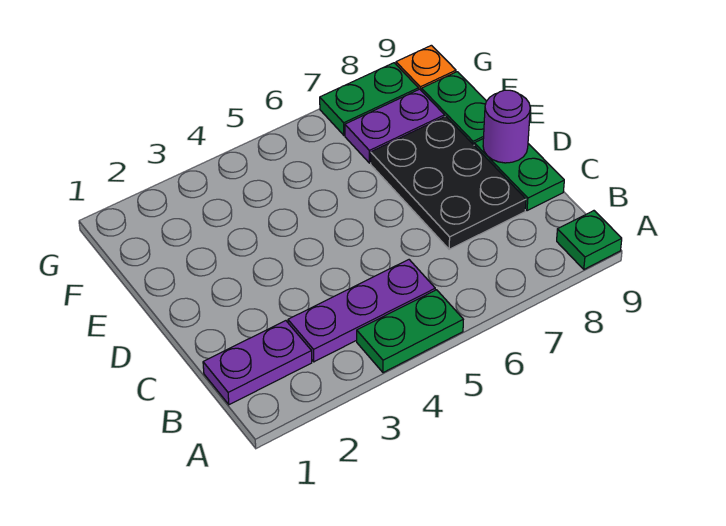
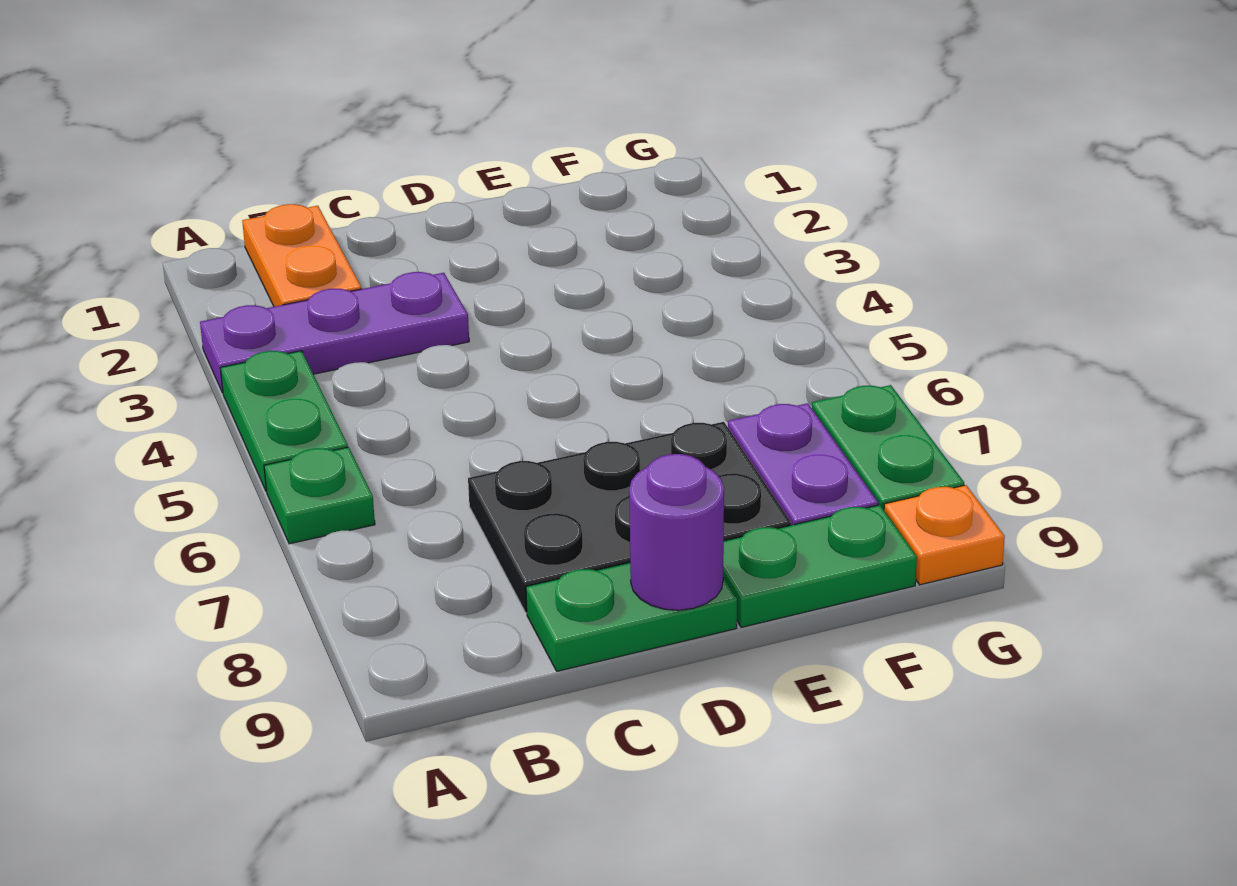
green plate A9 level 1 -> green plate A6 level 1
purple plate B1:B2 level 1 -> orange plate B1:B2 level 1
purple plate B3:B5 level 1 -> purple plate A3:C3 level 1

